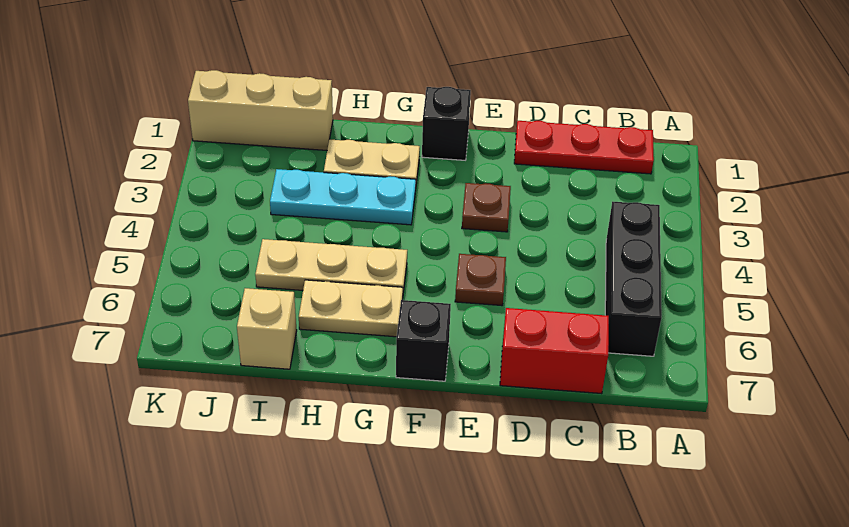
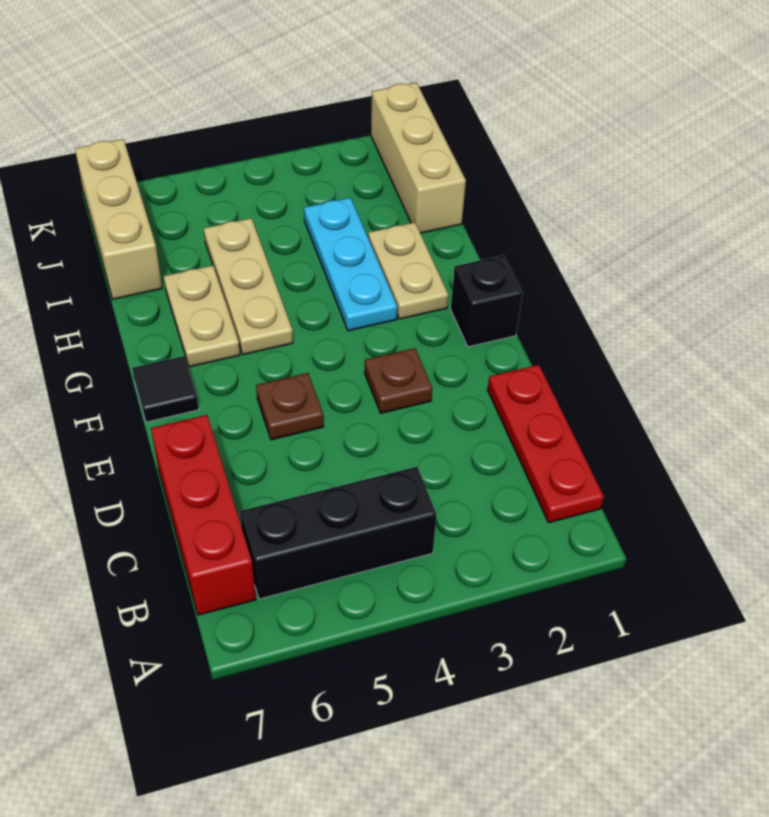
red brick C7:D7 level 1 -> red brick B7:D7 level 1
black brick F7 level 1 -> black tile F7 level 1
tan brick I7 level 1 -> tan brick I7:K7 level 1

